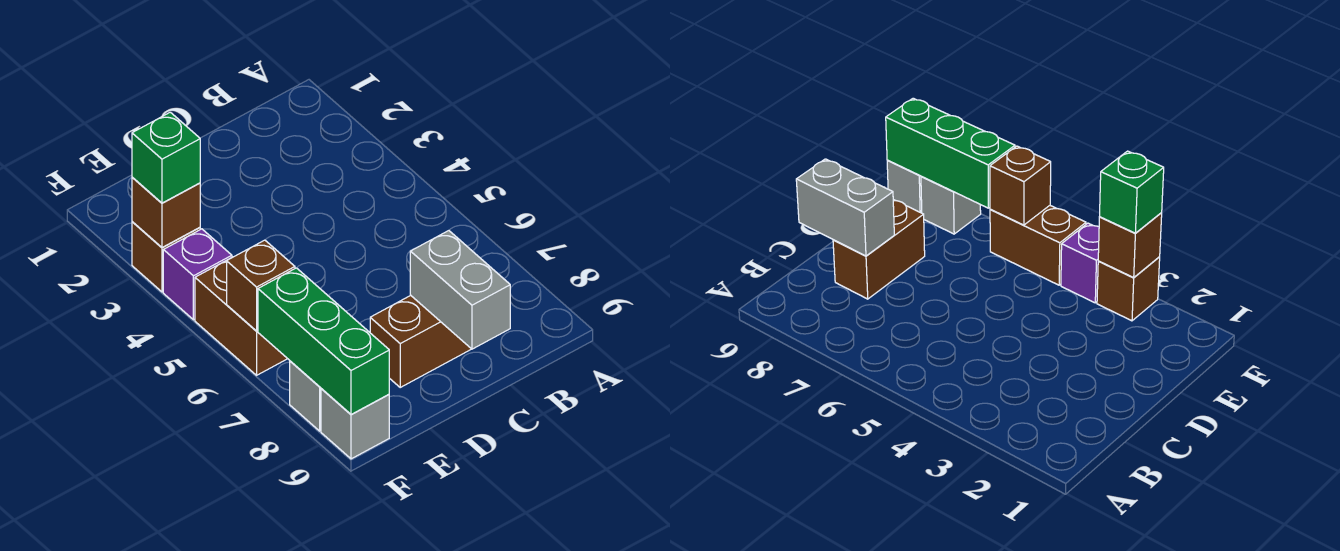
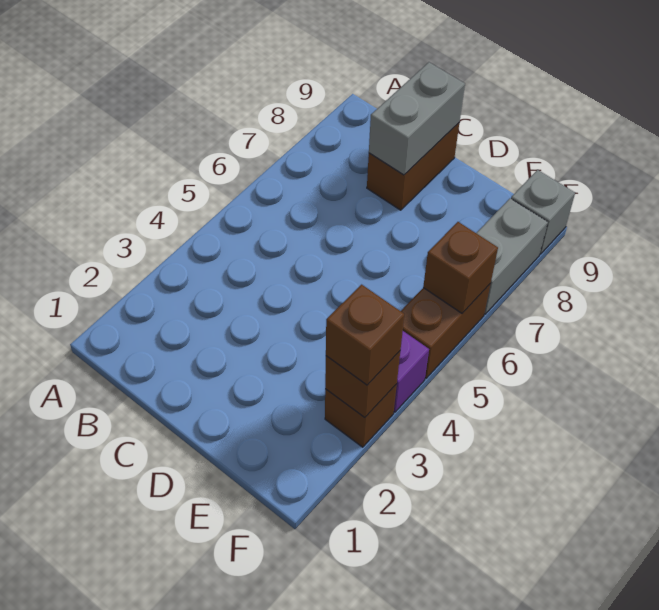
brown brick C8:D8 level 1 -> brown brick C8:C9 level 1
green brick F3 level 3 -> brown brick F3 level 3
green brick F7:F9 level 2 -> none
grey brick F8 level 1 -> grey brick F7:F8 level 1

